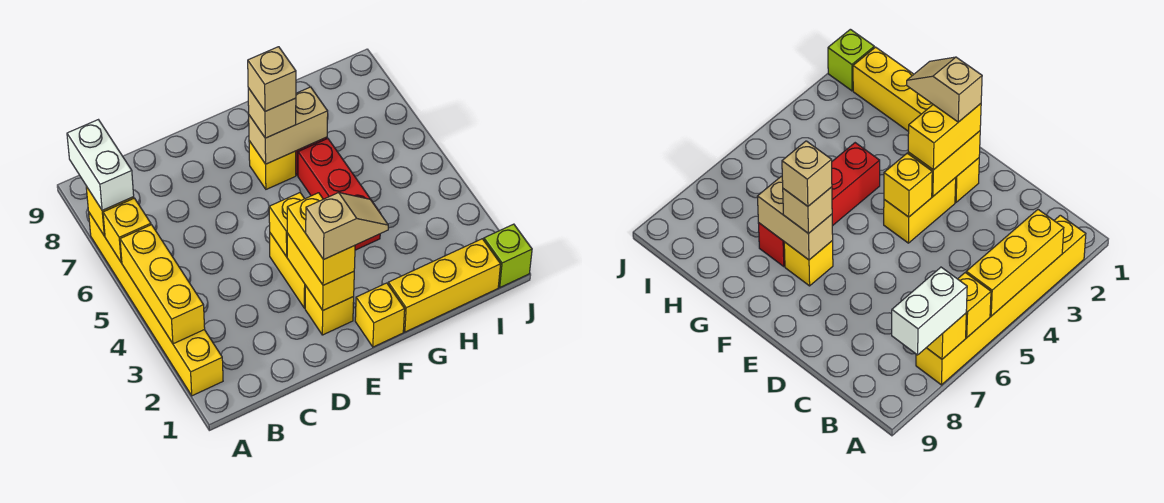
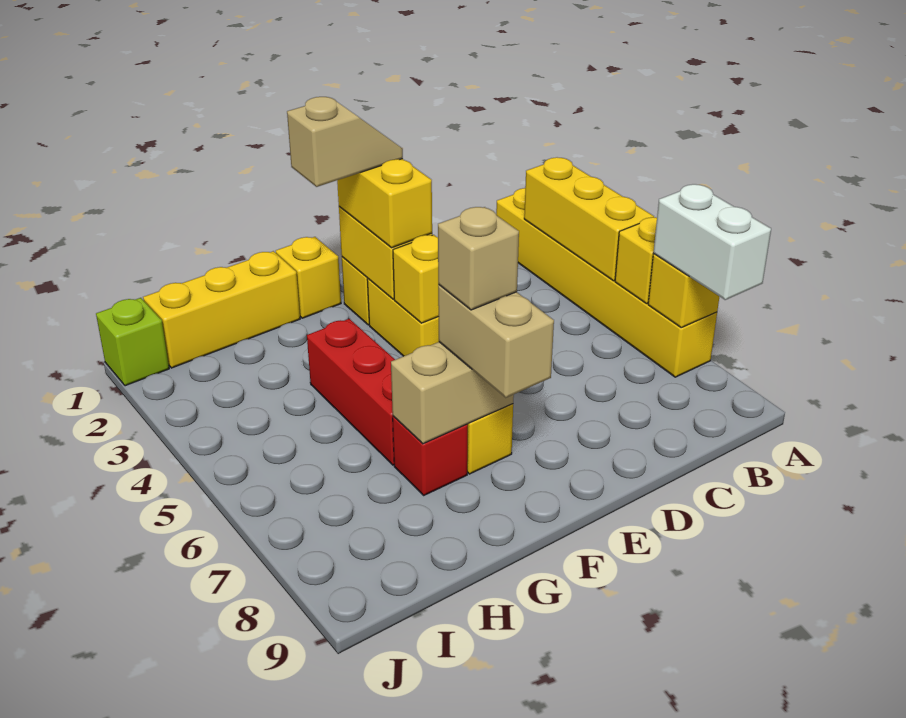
tan slope E2:F2 level 4 top E -> tan slope E2:F2 level 4 top F
tan brick F7 level 3 -> tan brick F7:F8 level 3

